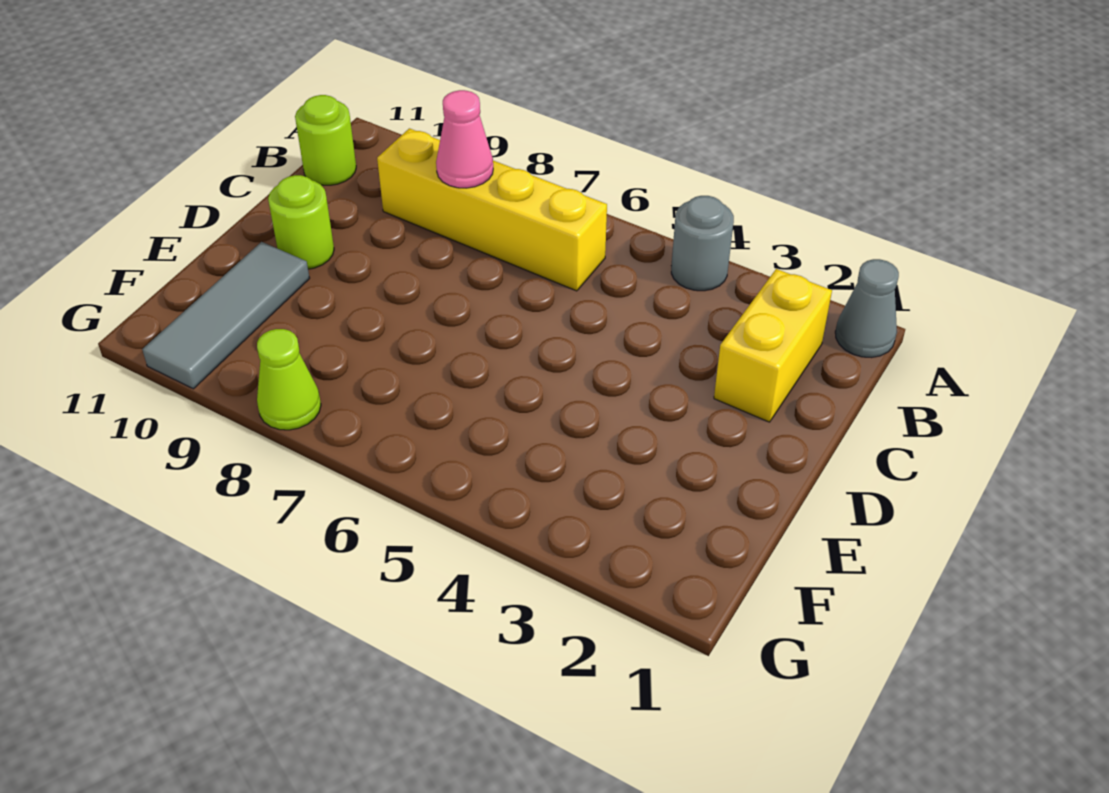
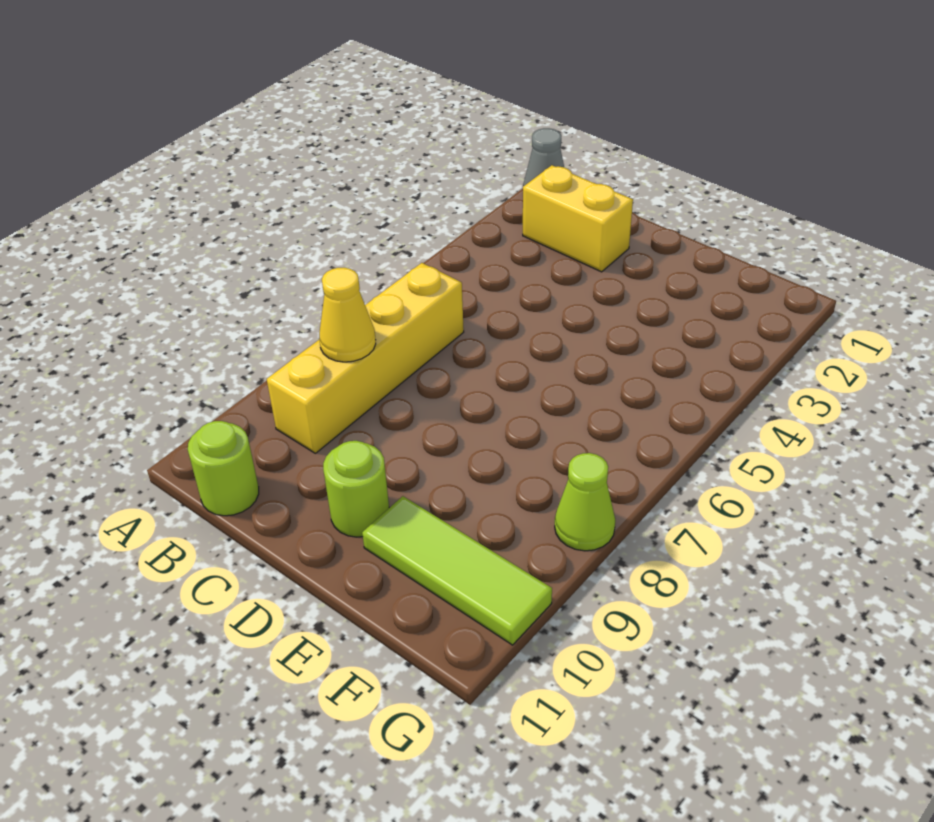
grey round brick A4 level 1 -> none
pink cone B8 level 2 -> yellow cone B8 level 2
grey tile E10:G10 level 1 -> lime tile E10:G10 level 1

